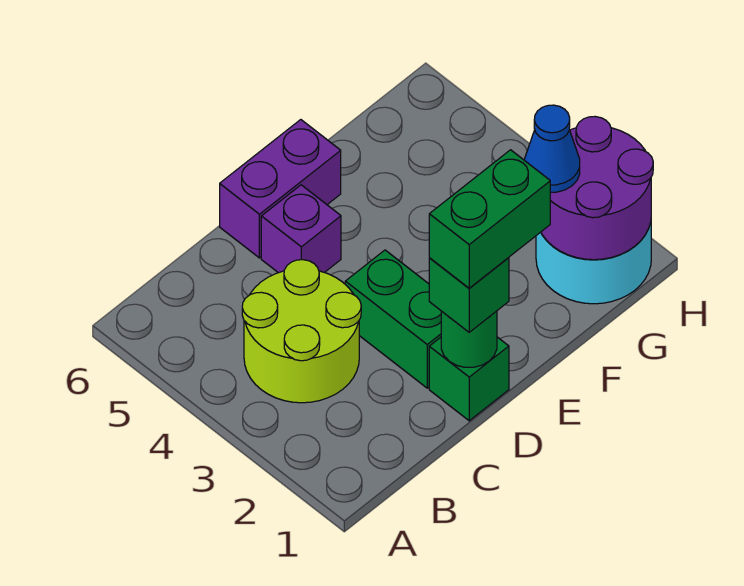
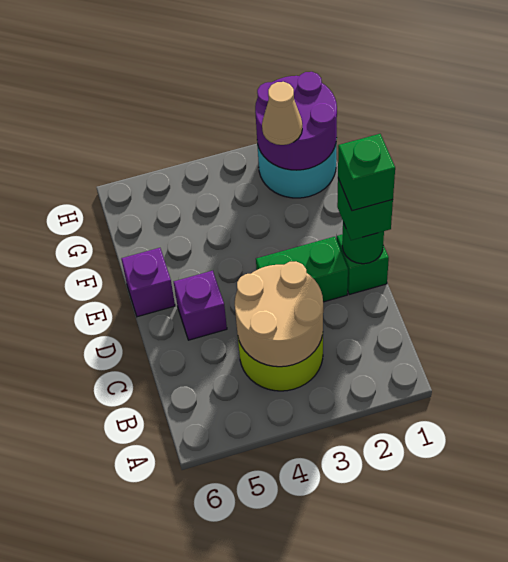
none -> tan round brick B3:C4 level 2
green brick D1:E1 level 4 -> green brick D1 level 4
purple brick D6:E6 level 1 -> purple brick E6 level 1
blue cone G2 level 3 -> tan cone G2 level 3

